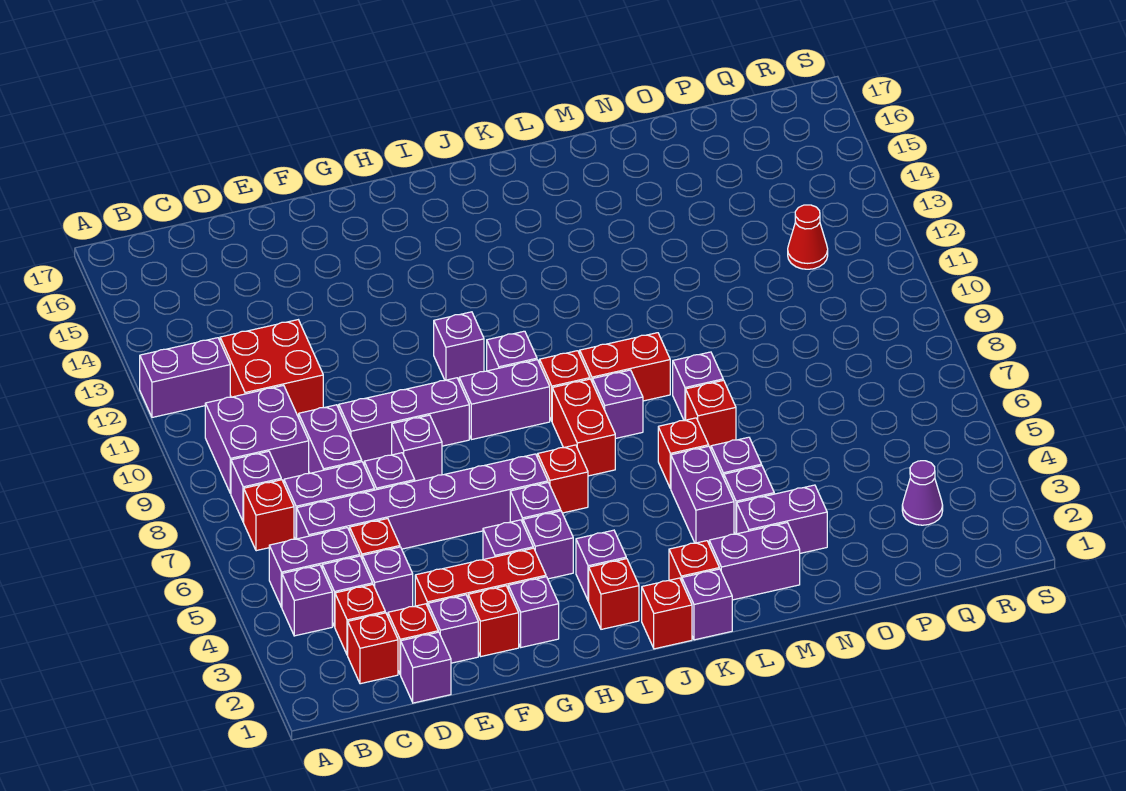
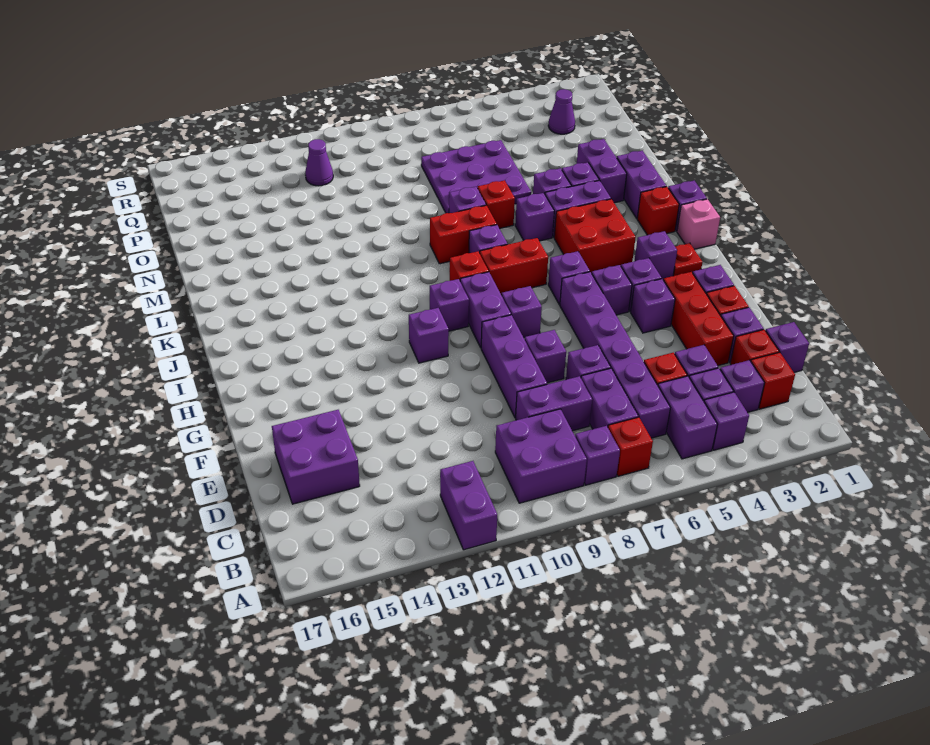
red brick C3 level 1 -> purple brick C3 level 1
red brick C11:D12 level 1 -> red brick J4:K5 level 1
none -> purple brick D15:E16 level 1
none -> purple brick H8 level 1
red brick I2 level 1 -> red plate I2 level 1
red brick I6 level 1 -> purple brick I6 level 1
red brick J1 level 1 -> pink brick J1 level 1
red brick K9:L9 level 1 -> red brick L8:L9 level 1
red brick L6 level 1 -> purple brick L6 level 1
none -> purple plate N6:P8 level 1
red cone Q12 level 1 -> purple cone Q12 level 1

